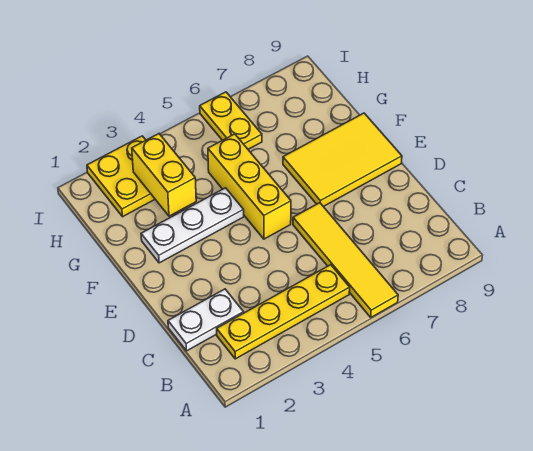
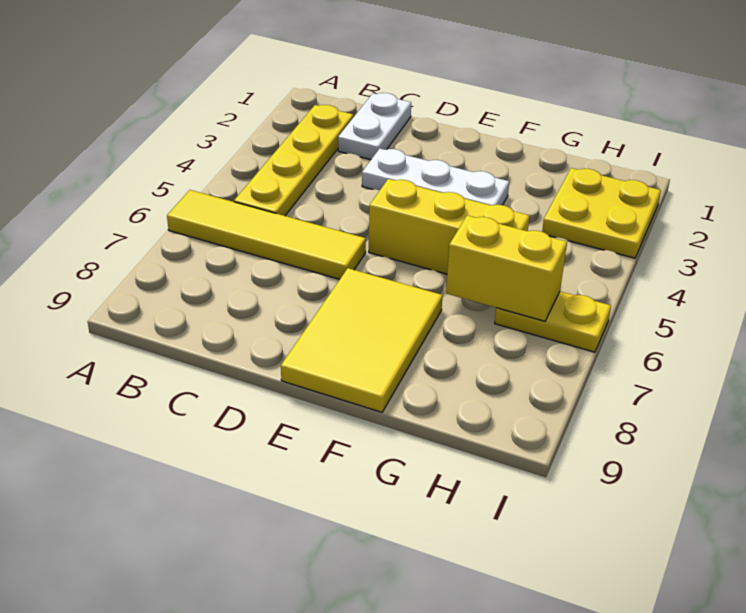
white plate F2:F4 level 1 -> white plate D3:F3 level 1
yellow brick G3:H3 level 2 -> yellow brick G6:H6 level 2

